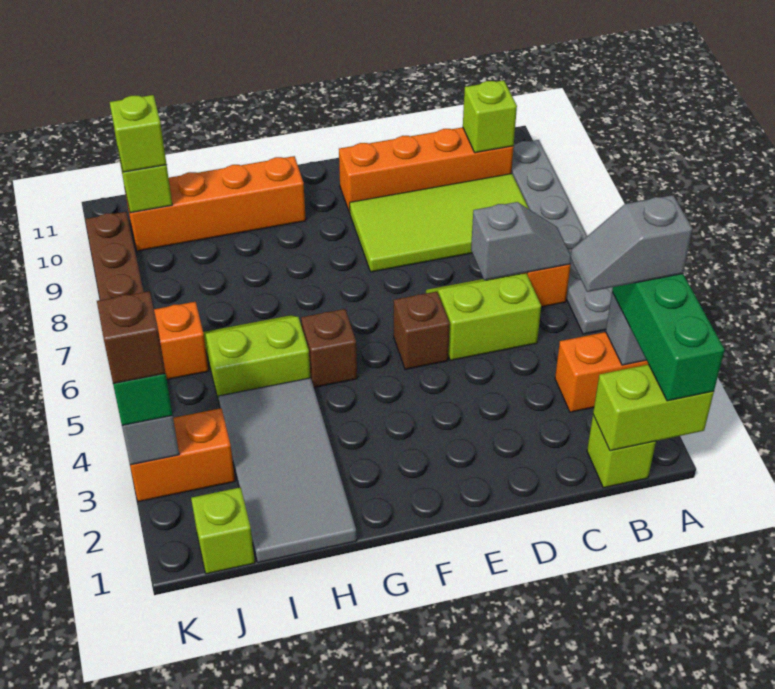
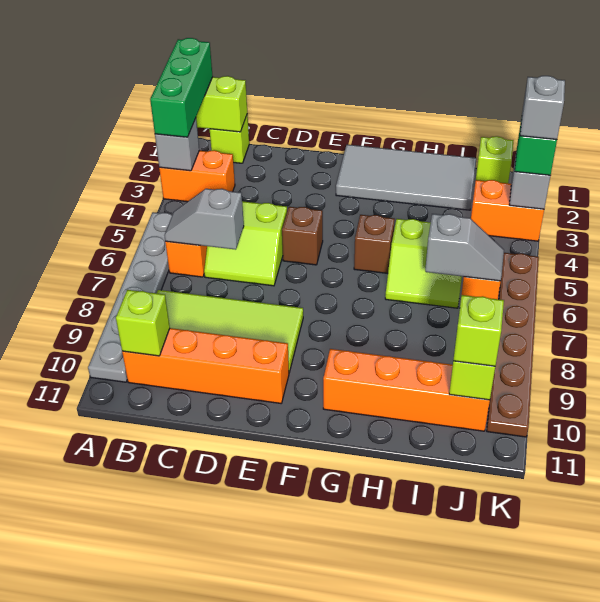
grey slope A3:B3 level 4 top A -> grey slope I6:J6 level 2 top I
grey tile H1:I4 level 1 -> grey tile F1:I2 level 1
brown brick K3 level 4 -> grey brick K3 level 4

